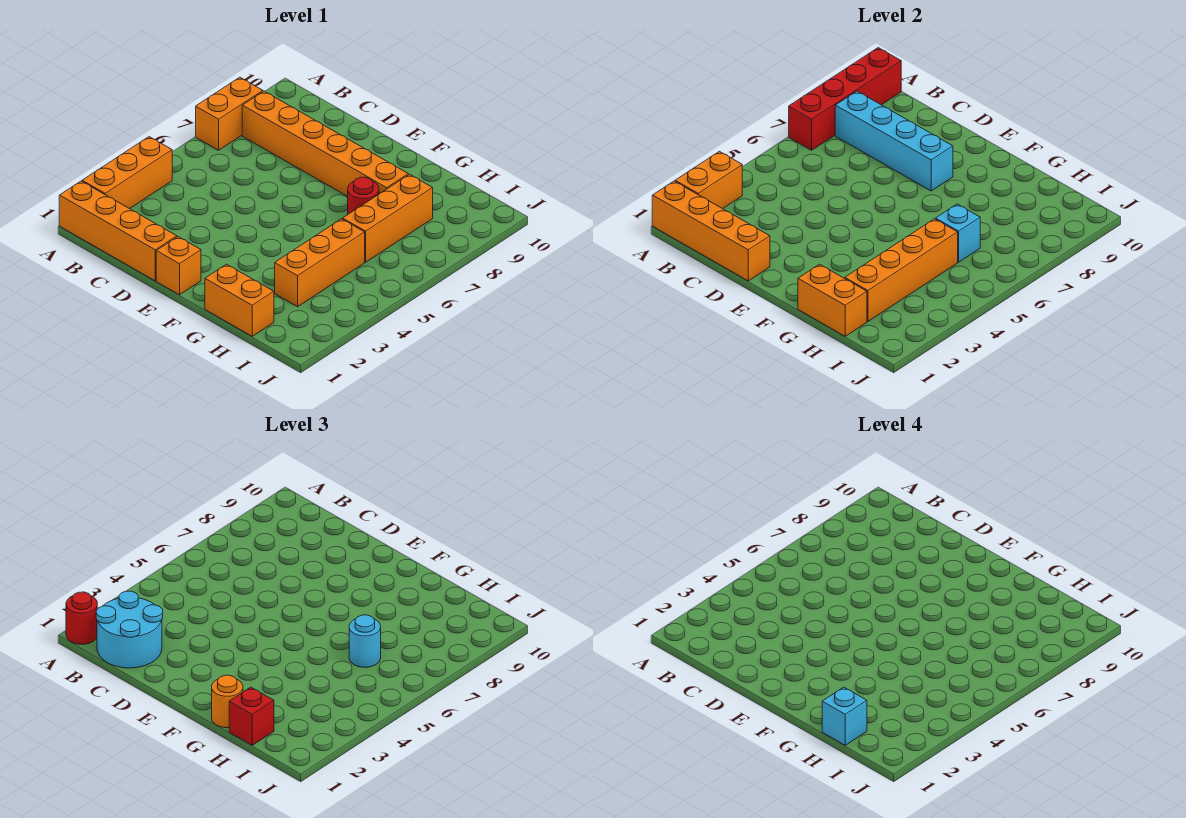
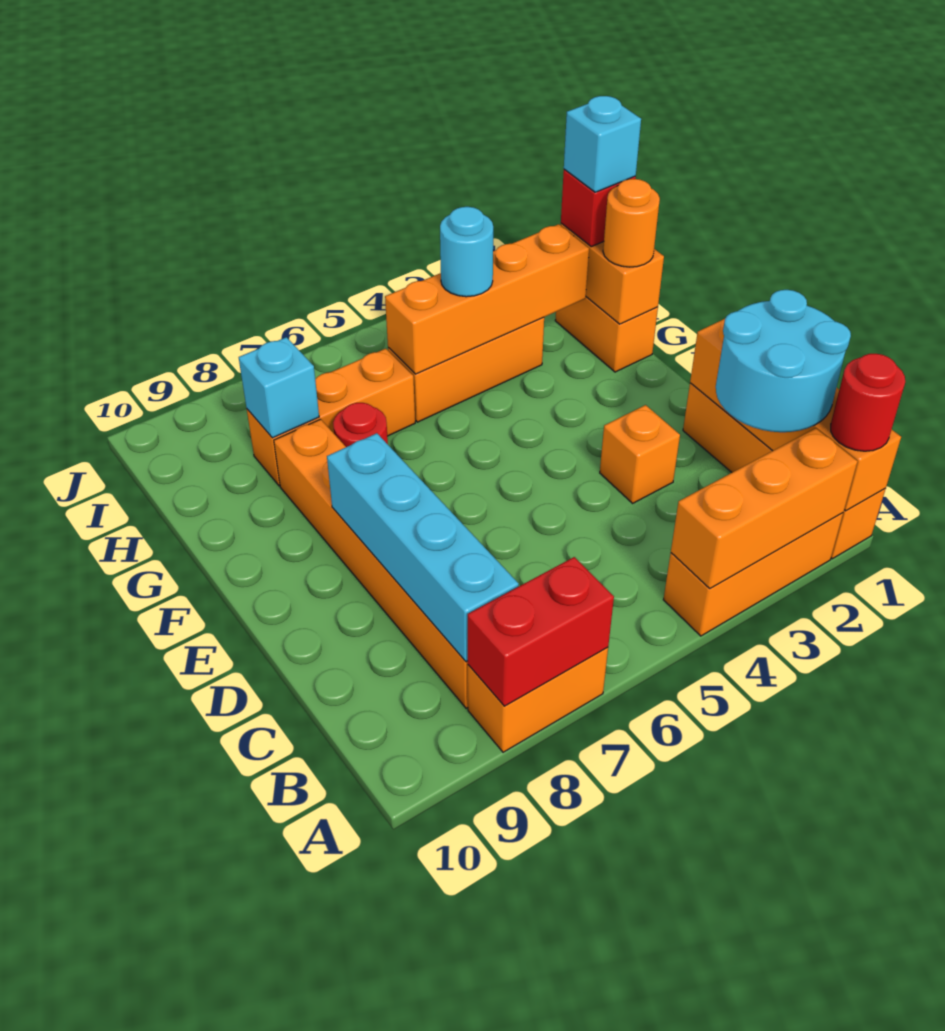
orange brick A2:A3 level 2 -> orange brick A2:A4 level 2
red brick A7:A10 level 2 -> red brick A7:A8 level 2
orange brick E1 level 1 -> orange brick D3 level 1
cyan brick H6 level 2 -> cyan brick H8 level 2
cyan round brick H6 level 3 -> cyan round brick H4 level 3

